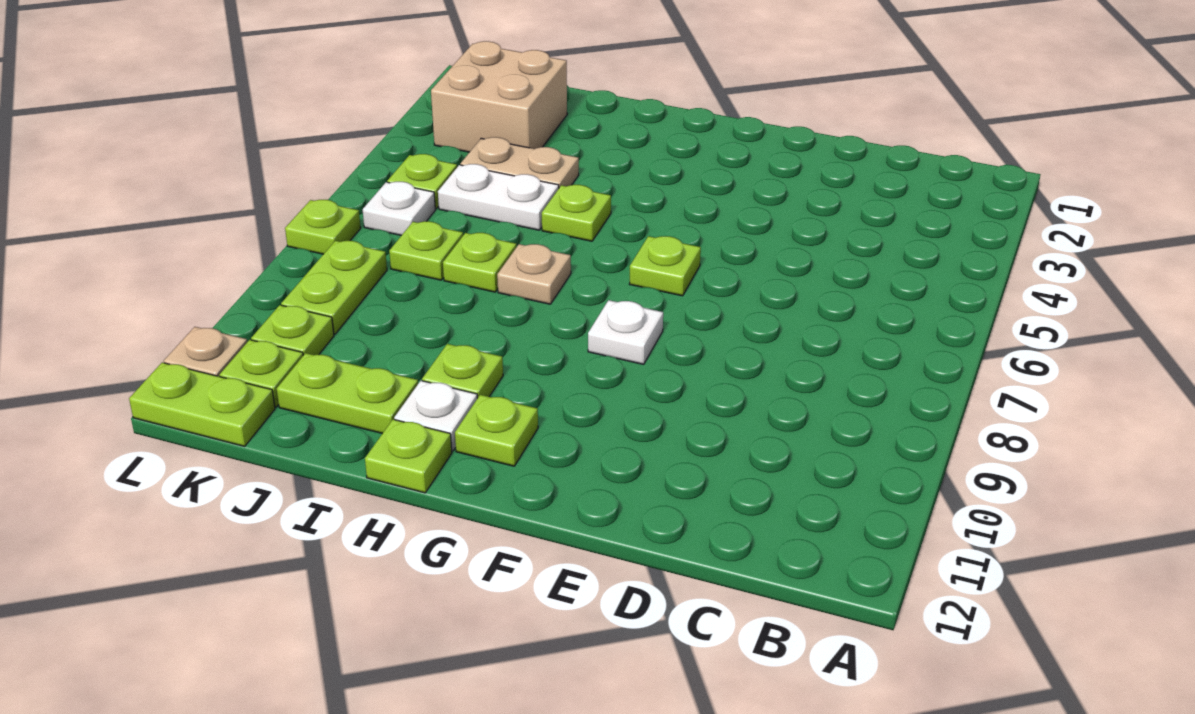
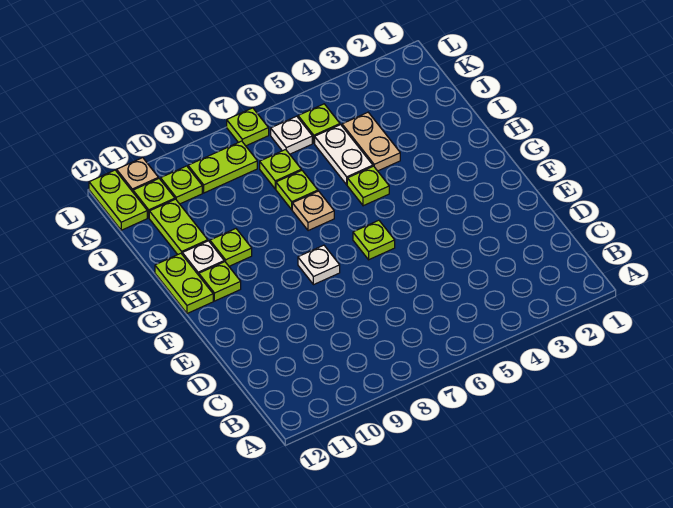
lime plate H12 level 1 -> lime plate G12:H12 level 1
tan brick J2:K3 level 1 -> none

